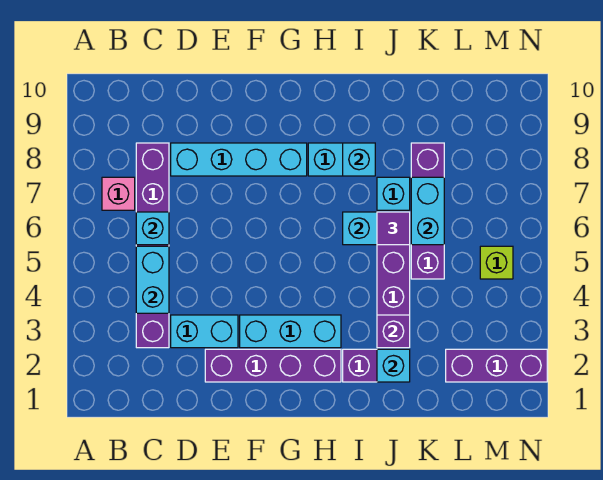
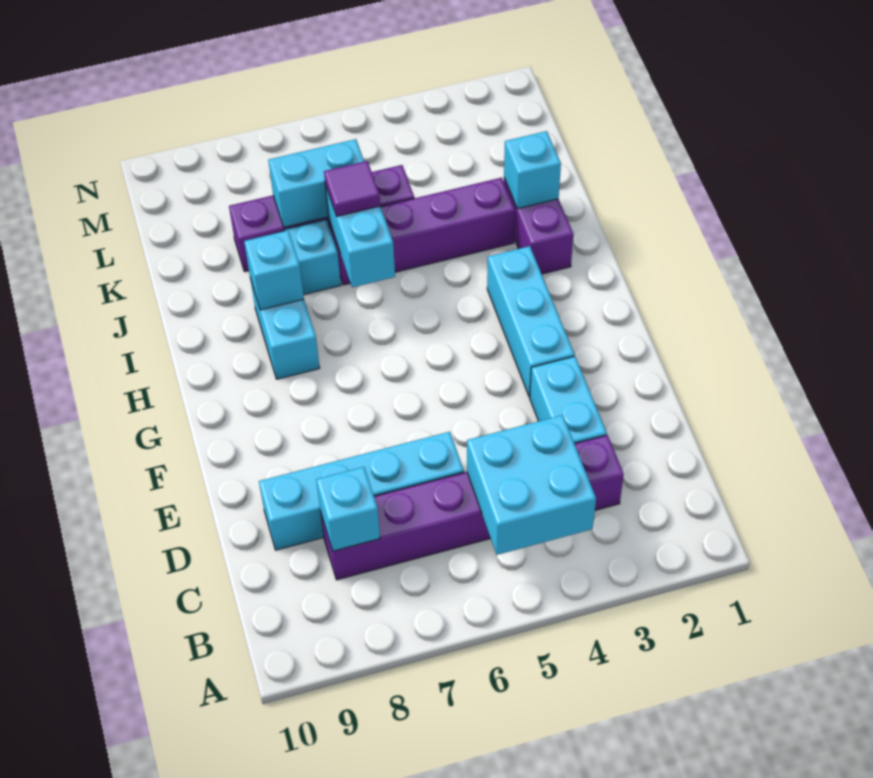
pink brick B7 level 1 -> none
cyan brick C4:C5 level 2 -> cyan brick B4:C5 level 2
cyan brick C6 level 2 -> cyan brick C8 level 2
cyan brick D8:G8 level 1 -> cyan brick D6:D9 level 1
purple brick E2:H2 level 1 -> none
purple brick J3 level 2 -> none
purple brick L2:N2 level 1 -> none
lime brick M5 level 1 -> none

